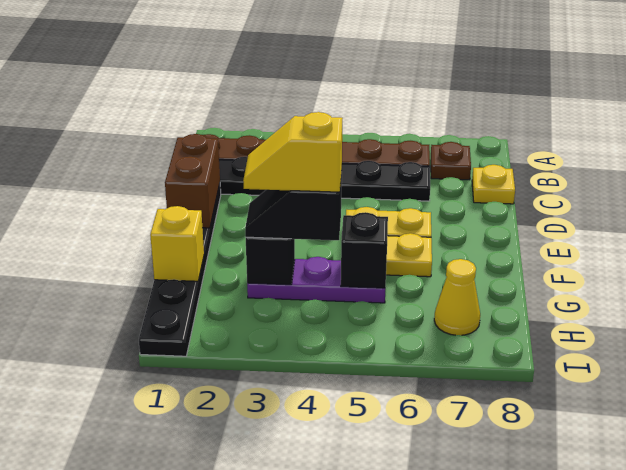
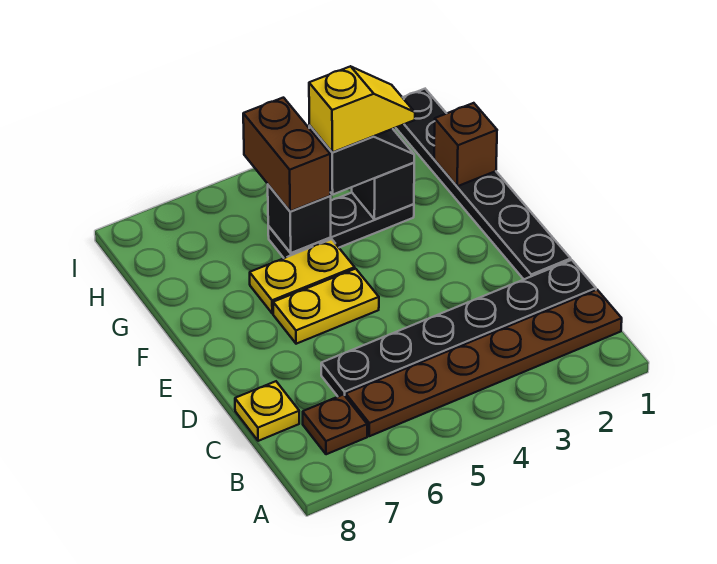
brown brick D1:E1 level 2 -> brown brick G5:H5 level 3
yellow brick G1 level 2 -> brown brick G1 level 2
purple plate G3:G5 level 1 -> black plate G3:G5 level 1
yellow cone H7 level 1 -> none

